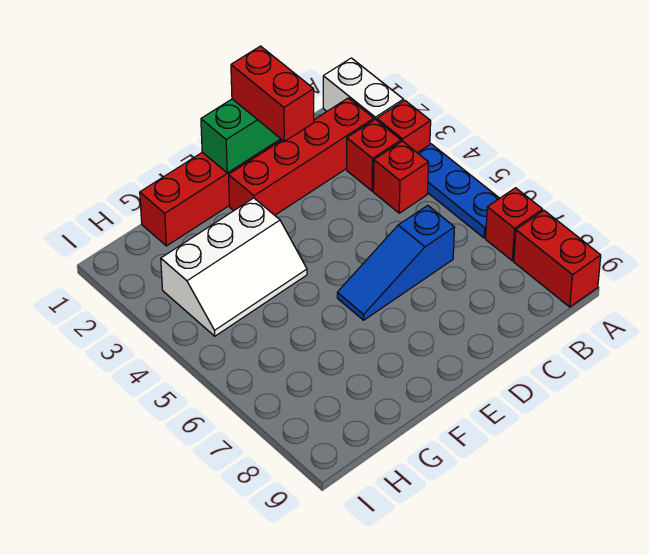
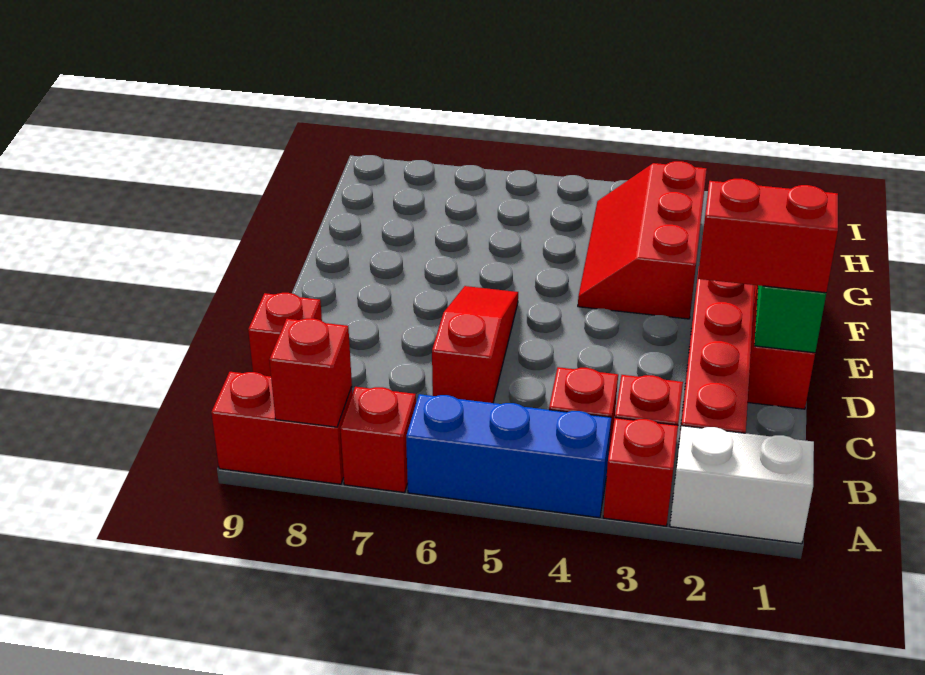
blue plate A4:A6 level 1 -> blue brick A4:A6 level 1
none -> red brick A8 level 2
blue slope C6:E6 level 1 top C -> red slope C6:E6 level 1 top C
none -> red brick C9 level 1
white slope F3:H4 level 1 top 3 -> red slope F3:H4 level 1 top 3

